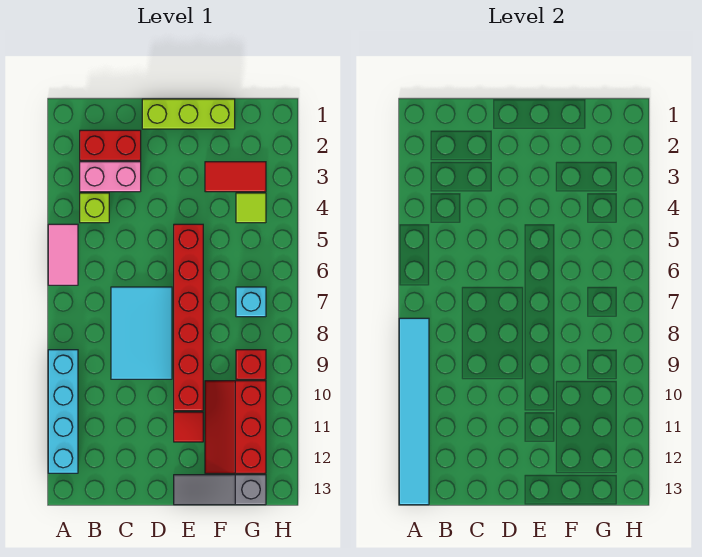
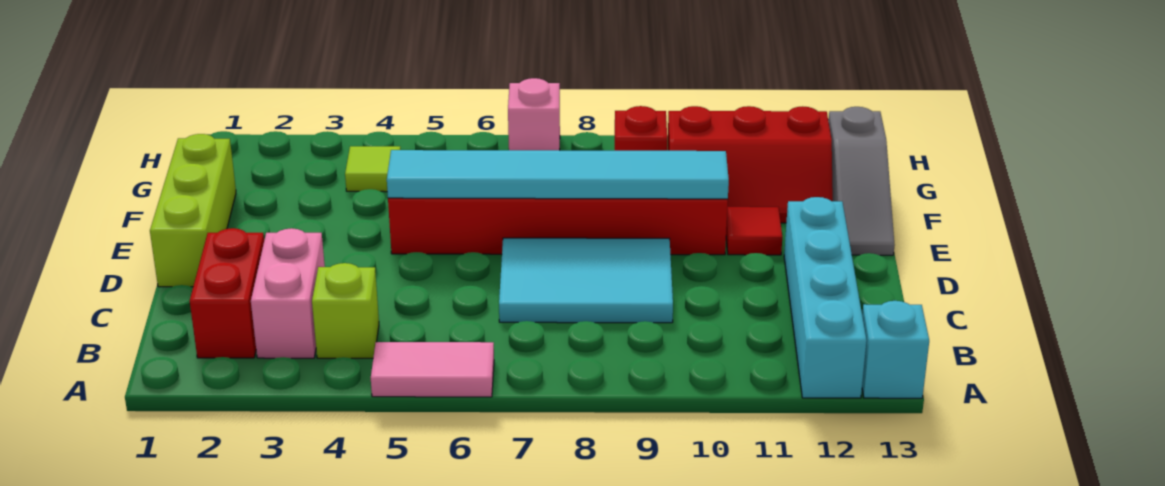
cyan tile A8:A13 level 2 -> cyan tile E5:E10 level 2
cyan brick A9:A12 level 1 -> cyan brick A12:D12 level 1
red tile F3:G3 level 1 -> none
cyan brick G7 level 1 -> cyan brick A13 level 1
none -> pink brick H7 level 1

